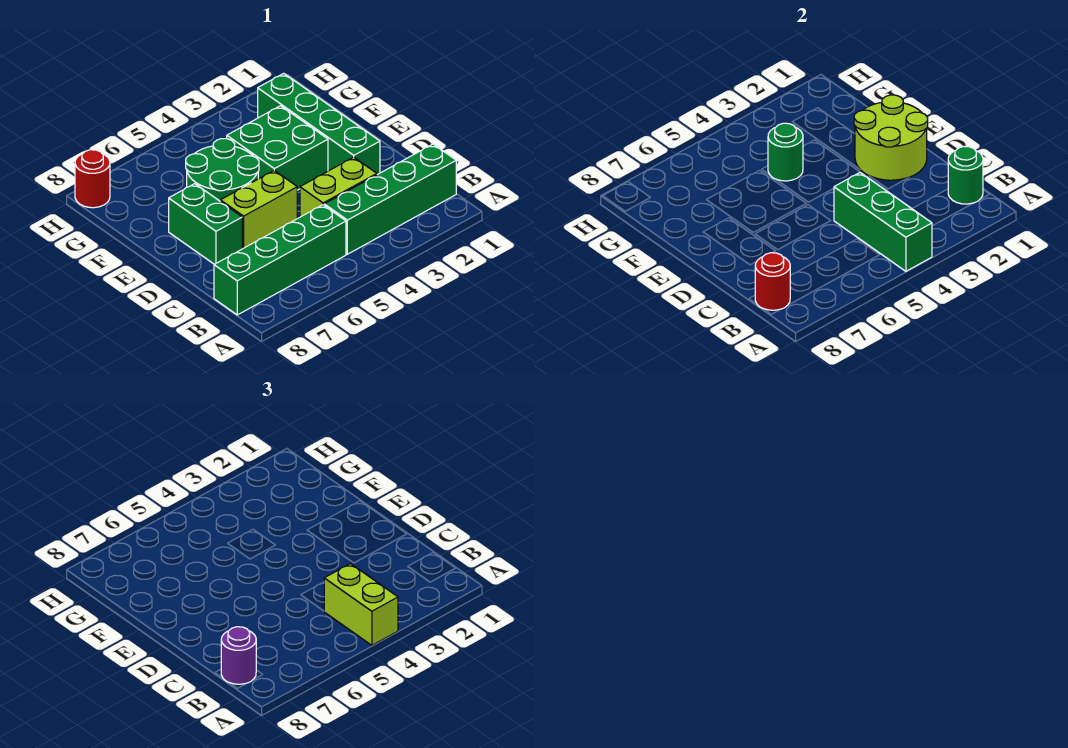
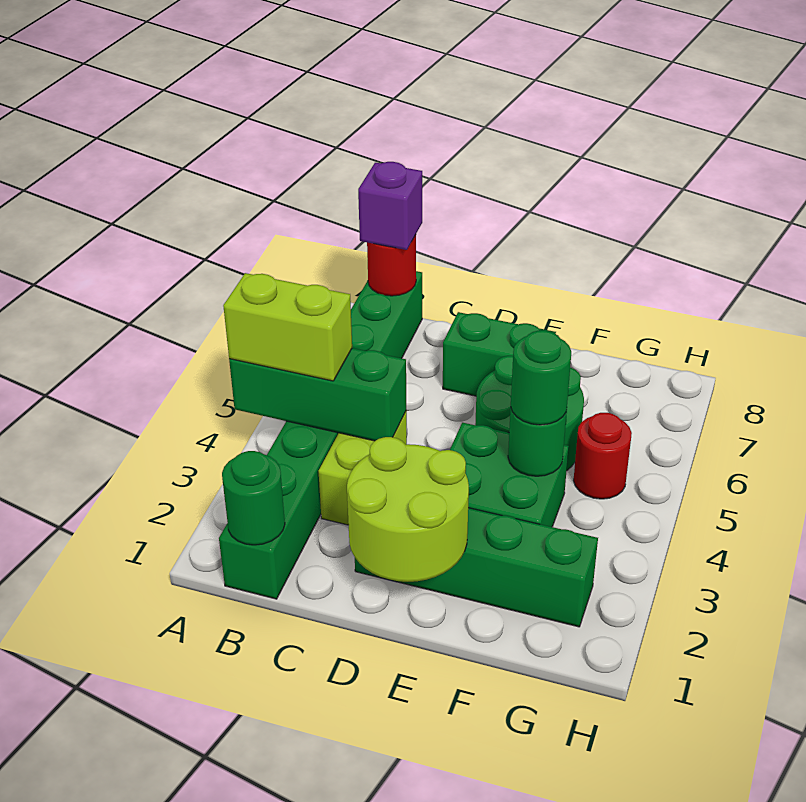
purple round brick B8 level 3 -> purple brick B8 level 3
lime brick D5:D6 level 1 -> none
none -> green round brick F4 level 3
red round brick H8 level 1 -> red round brick G5 level 1

